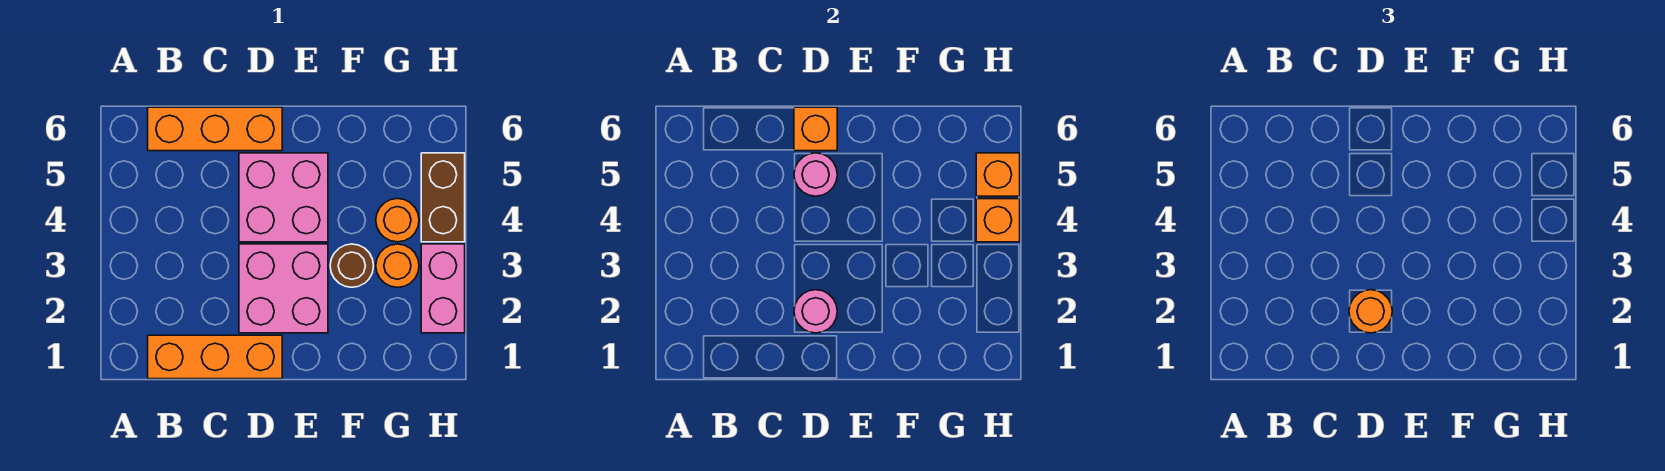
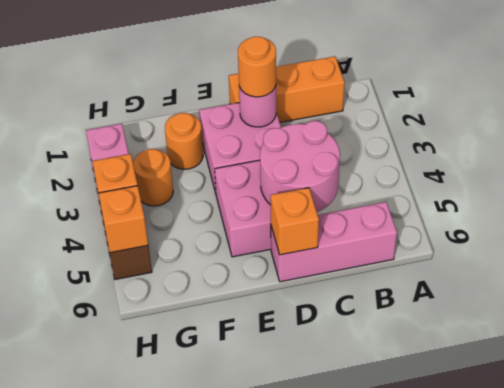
orange brick B6:D6 level 1 -> pink brick B6:D6 level 1
pink round brick D5 level 2 -> pink round brick C4:D5 level 2
brown round brick F3 level 1 -> none
orange round brick G4 level 1 -> orange round brick F2 level 1

